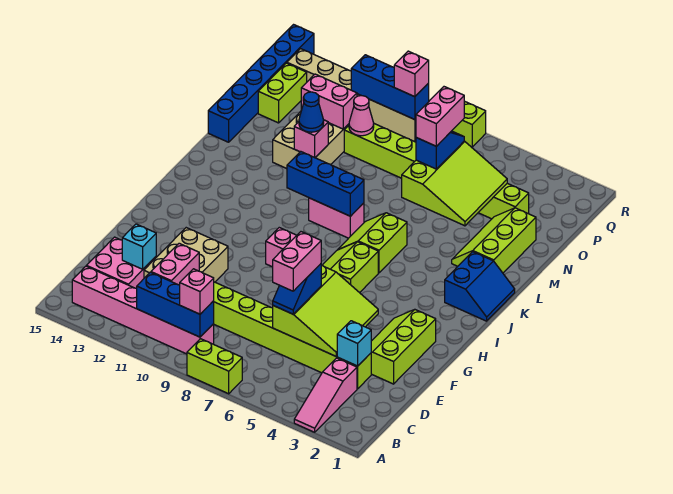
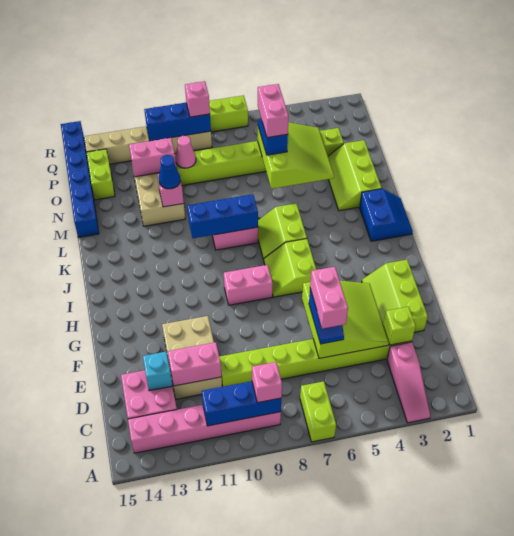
lime brick A7:A8 level 1 -> lime brick A7:B7 level 1
pink brick C11:D11 level 2 -> pink brick D11:D12 level 2
cyan brick D3 level 2 -> lime brick D3 level 2

